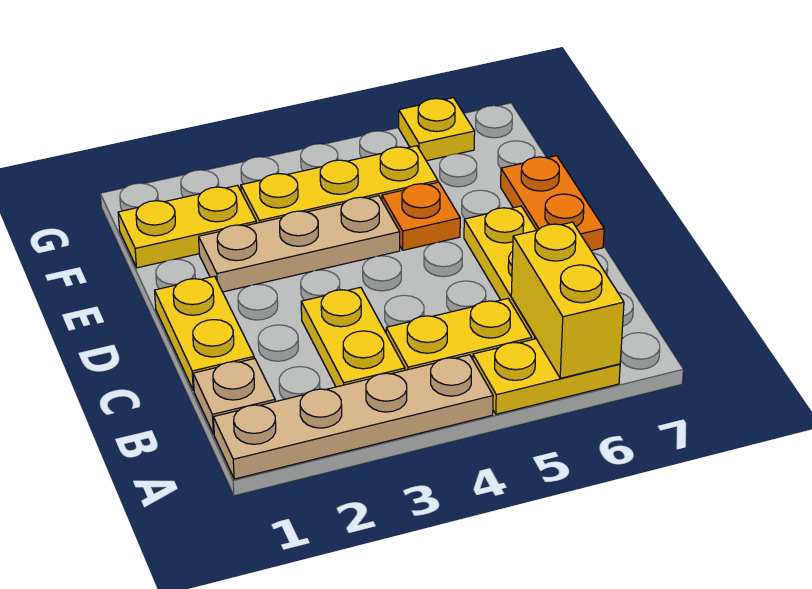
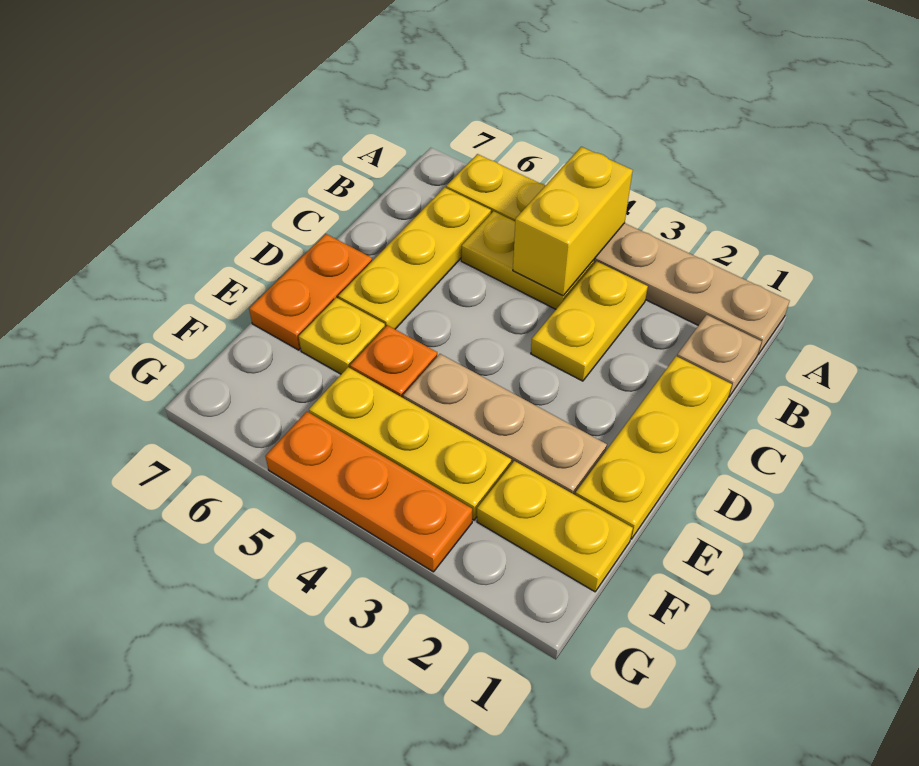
yellow brick A6:B6 level 2 -> yellow brick A4:B4 level 2
yellow plate C1:D1 level 1 -> yellow plate C1:E1 level 1
none -> orange plate G3:G5 level 1
yellow plate G6 level 1 -> yellow plate E6 level 1

